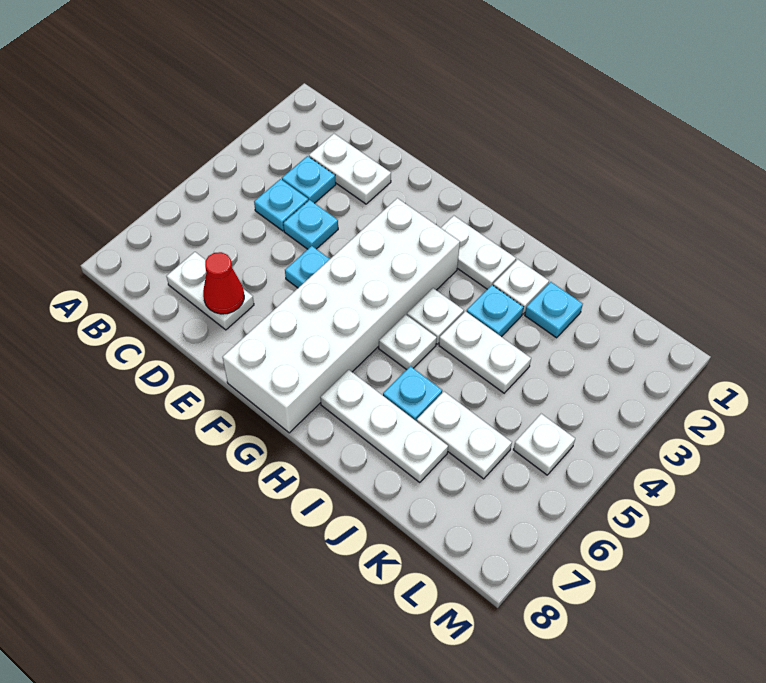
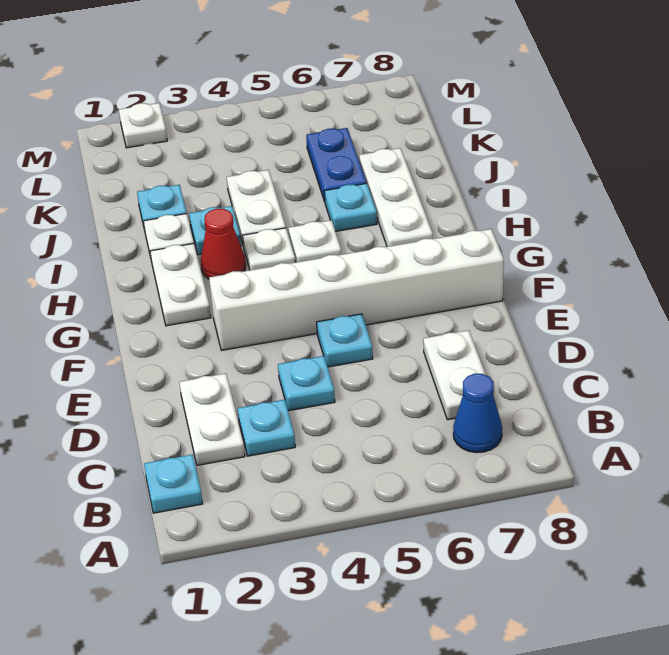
none -> blue cone B7 level 1
cyan plate C4 level 1 -> cyan plate B1 level 1
red cone D7 level 2 -> red cone H3 level 1
white brick F3:G8 level 1 -> white brick F3:F8 level 1
white plate J6:K6 level 1 -> blue plate J6:K6 level 1
white plate L5 level 1 -> white plate M2 level 1

